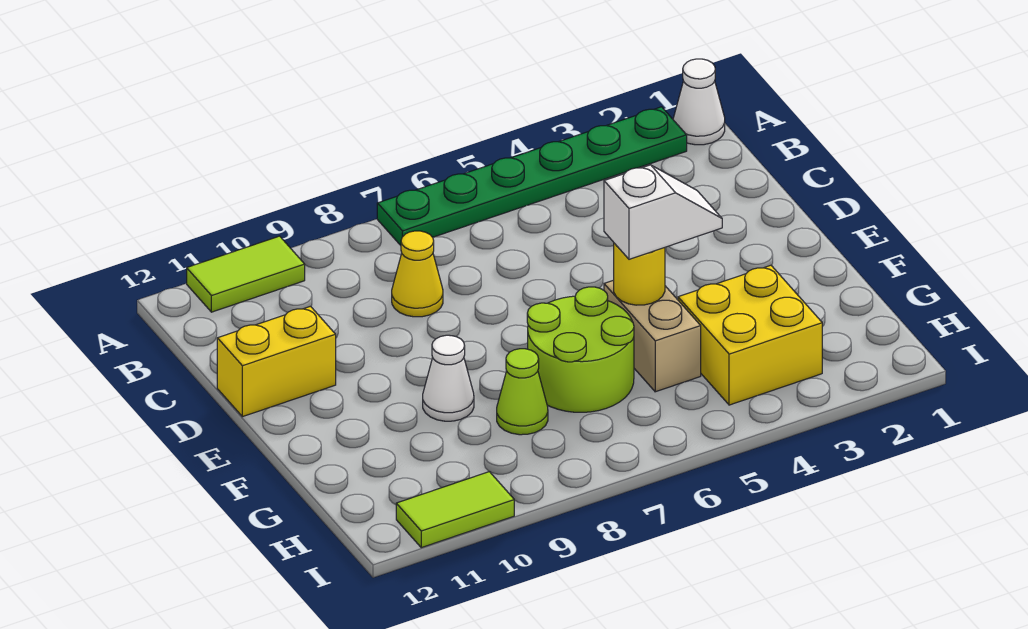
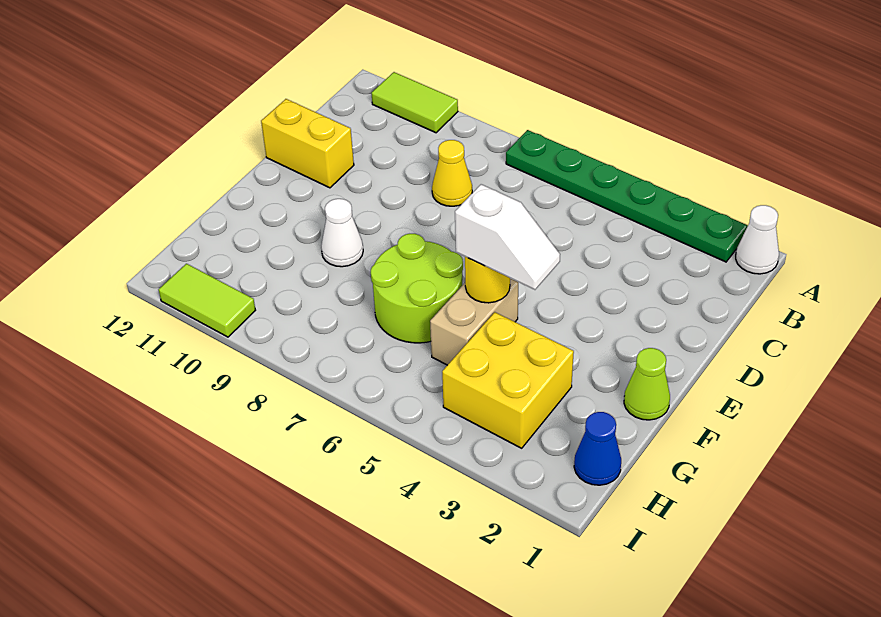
lime cone G8 level 1 -> lime cone F1 level 1
none -> blue cone H1 level 1

